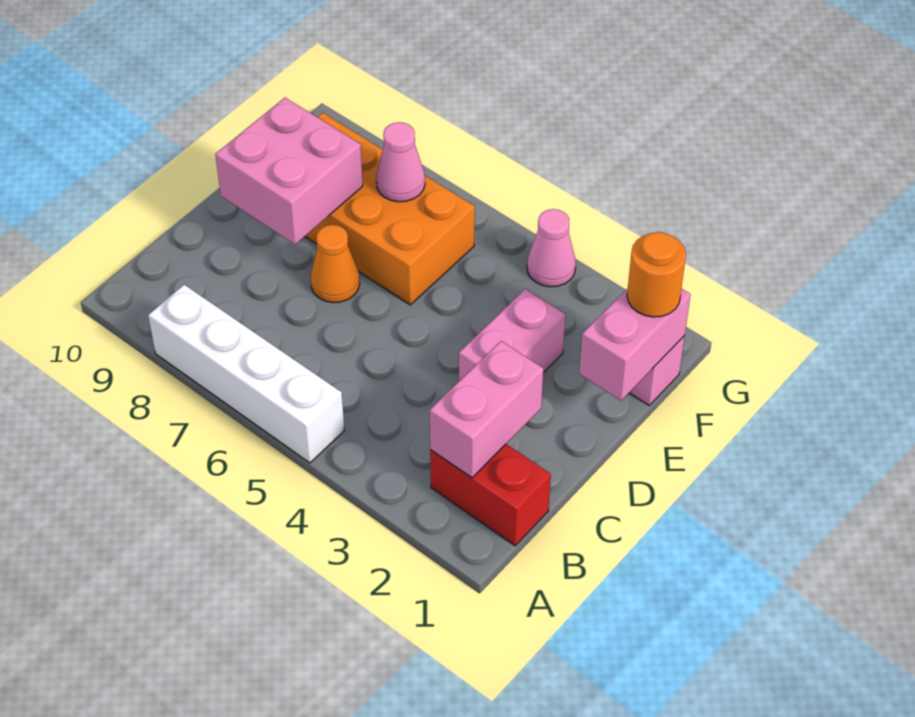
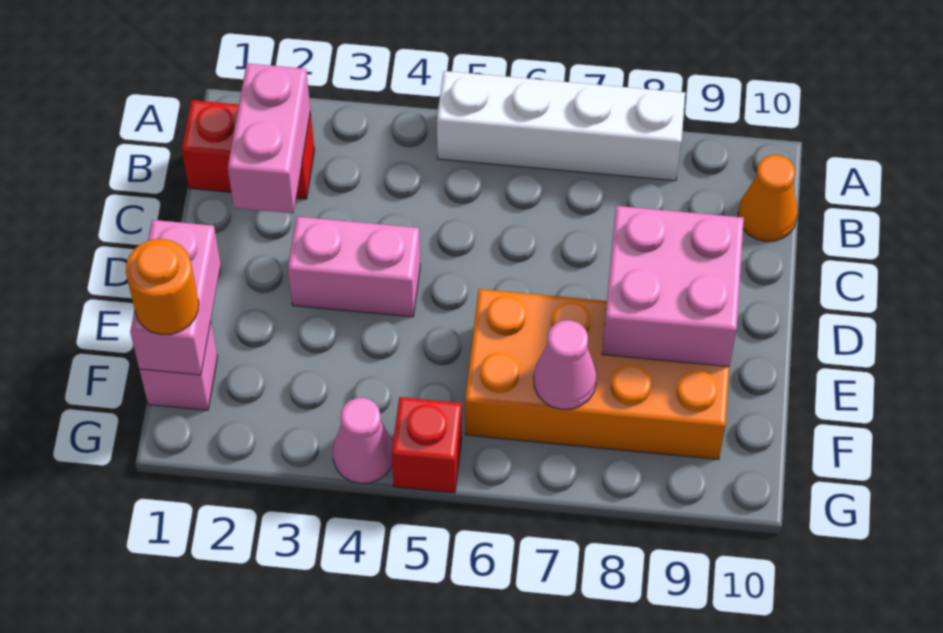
pink brick D3:E3 level 1 -> pink brick D3:D4 level 1
orange cone D7 level 1 -> orange cone B10 level 1
none -> red brick G5 level 1

